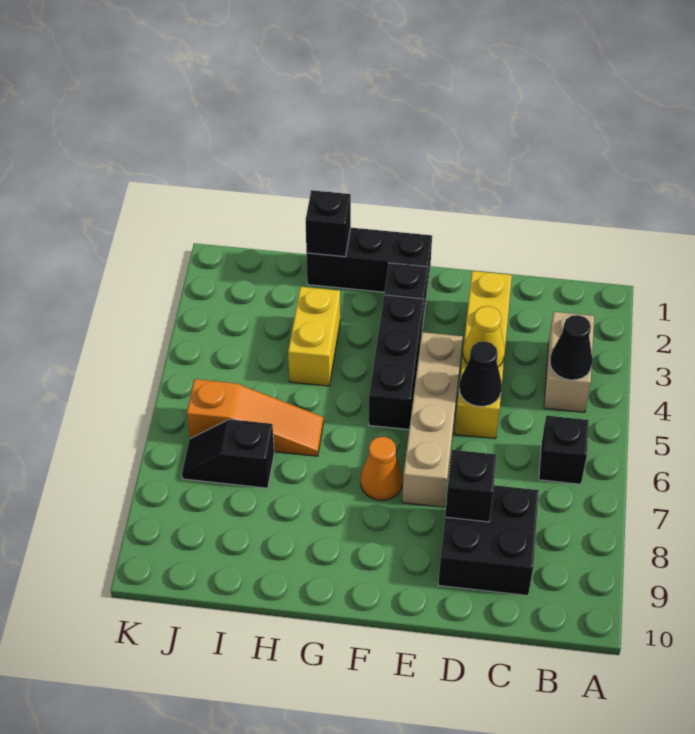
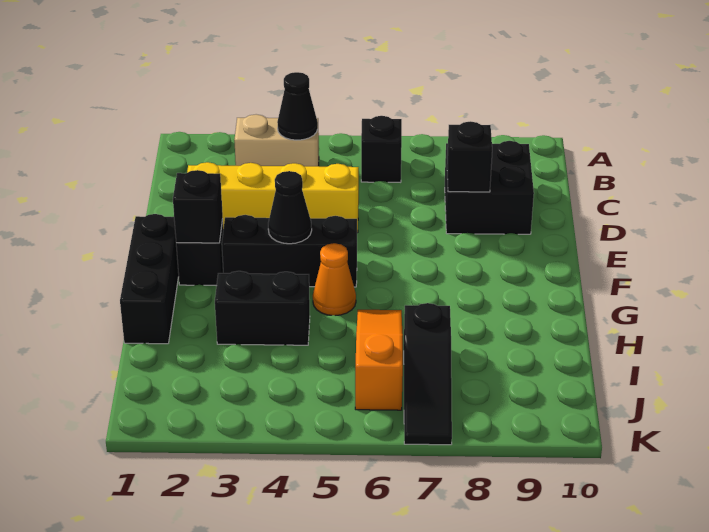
yellow cone D4 level 2 -> none
black cone D5 level 2 -> black cone F4 level 2
tan brick E4:E7 level 1 -> none
orange cone F7 level 1 -> orange cone G5 level 1
black brick H1 level 2 -> black brick F2 level 2
yellow brick H3:H4 level 1 -> black brick H3:H4 level 1
black slope I7:J7 level 1 top I -> black slope I7:K7 level 1 top I

